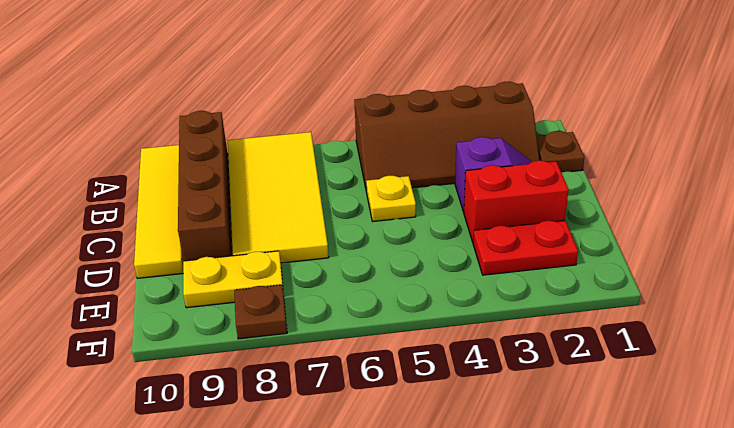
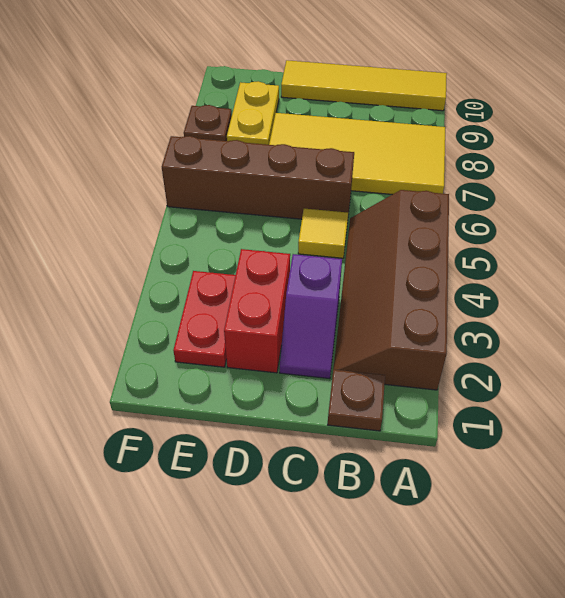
brown brick A9:D9 level 1 -> brown brick C6:F6 level 1
yellow plate C5 level 1 -> yellow tile C5 level 1

